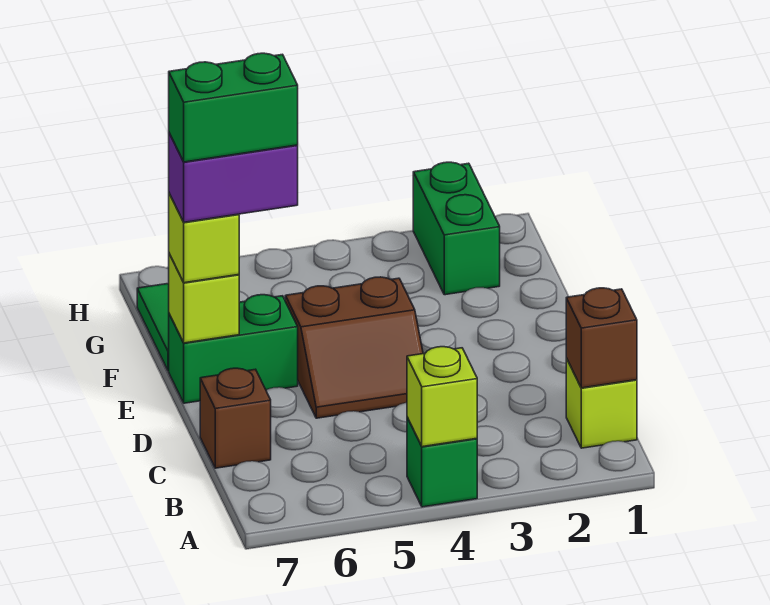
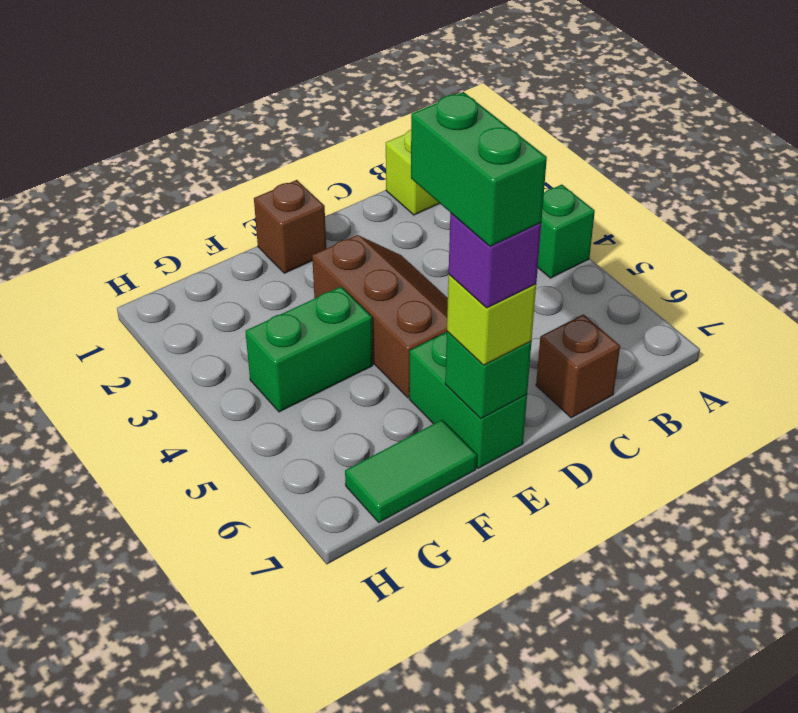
lime brick A4 level 2 -> none
brown brick B1 level 2 -> brown brick E1 level 1
brown slope D4:E5 level 1 top E -> brown slope D3:E5 level 1 top E
purple brick E6:E7 level 4 -> purple brick E7 level 4
lime brick E7 level 2 -> green brick E7 level 2
green brick G2:H2 level 1 -> green brick F4:G4 level 1

